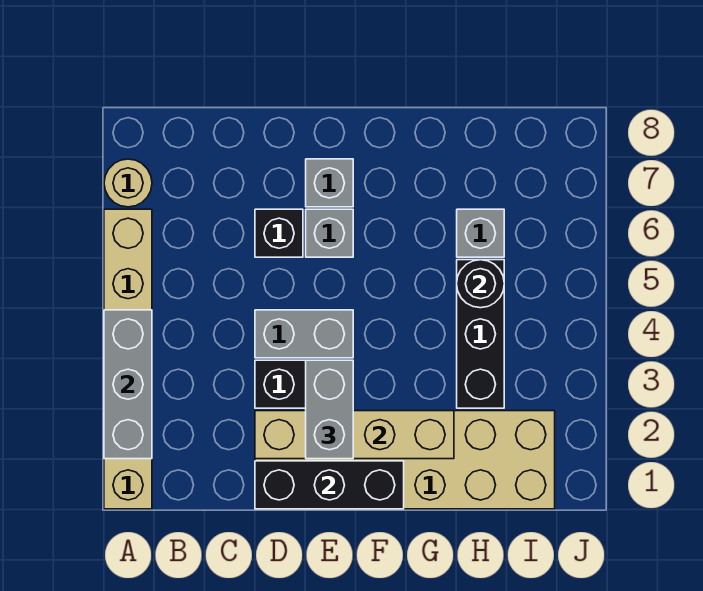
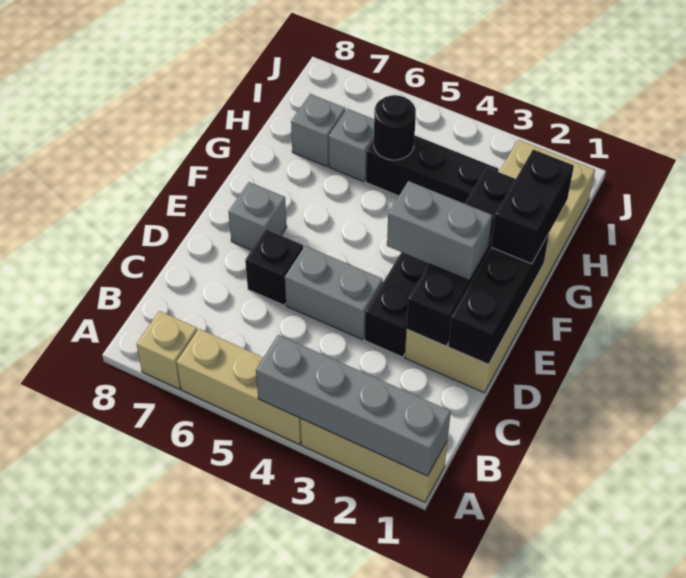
grey brick A2:A4 level 2 -> grey brick A1:A4 level 2
tan round brick A7 level 1 -> tan brick A7 level 1
tan brick D2:G2 level 2 -> black brick D2:G2 level 2
grey brick D4:E4 level 1 -> grey brick D4:D5 level 1
grey brick E6 level 1 -> grey brick H7 level 1
none -> black brick F1:G1 level 3

